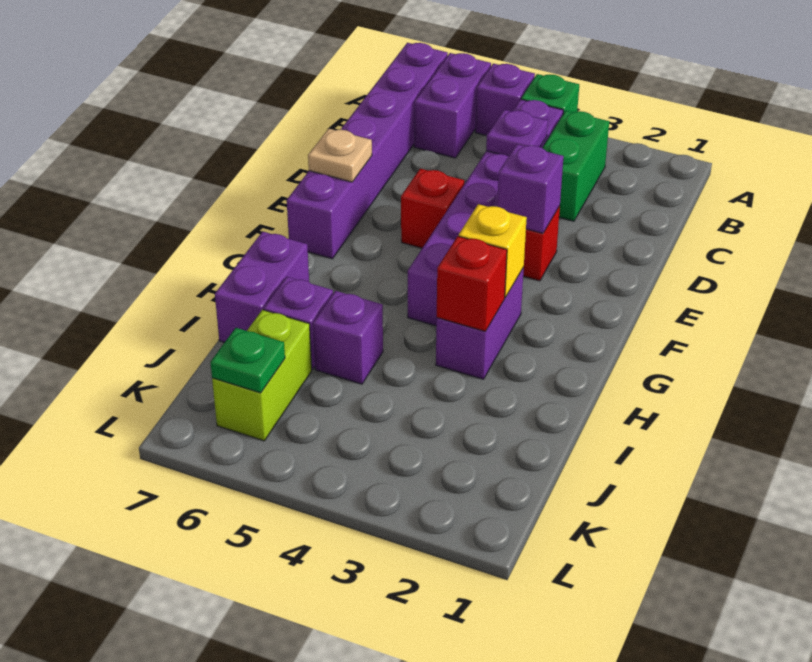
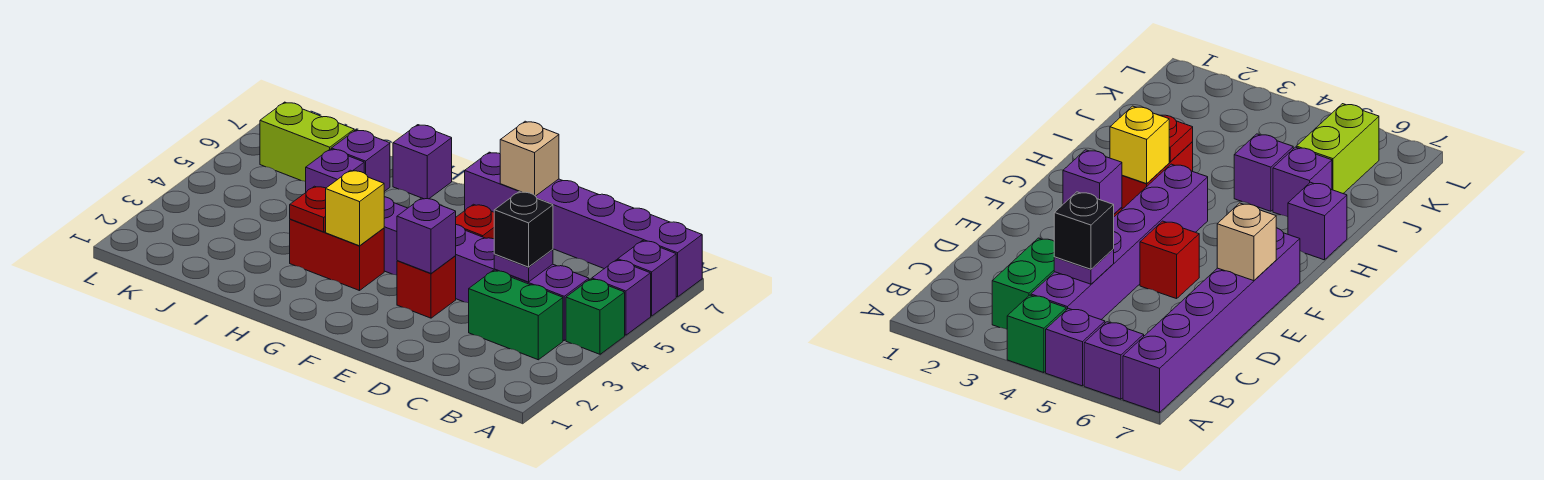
purple brick A6:B6 level 1 -> purple brick A6 level 1
none -> black brick C4 level 3
tan plate E7 level 2 -> tan brick E7 level 2
purple brick G3:H3 level 1 -> red brick G3:H3 level 1
red brick H3 level 2 -> red plate H3 level 2
purple brick H7:I7 level 1 -> purple brick H7 level 1
green plate K6 level 2 -> none

